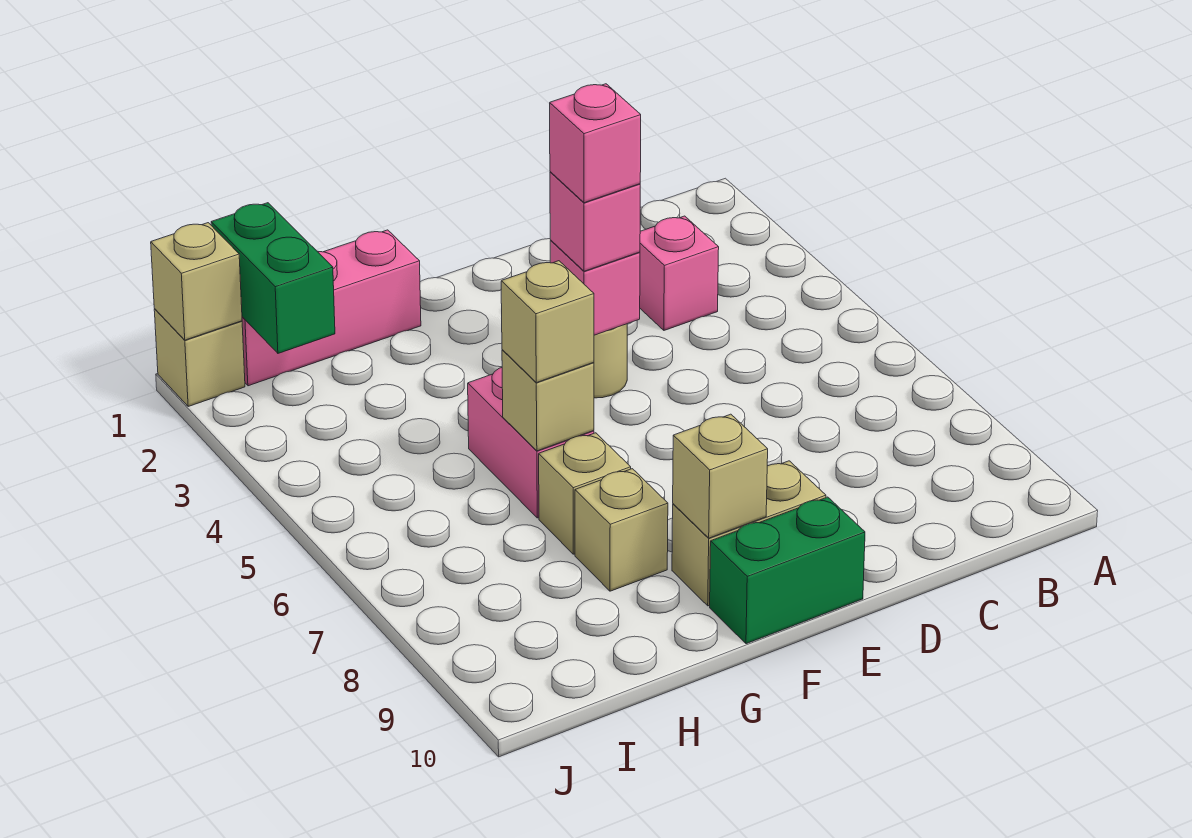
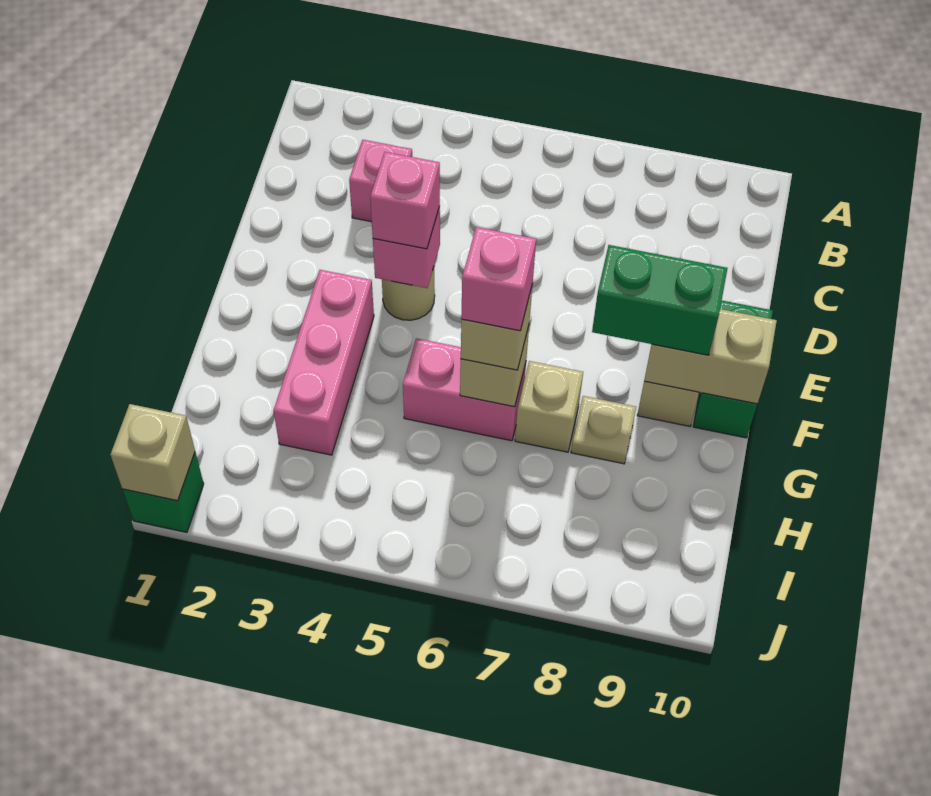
pink brick E4 level 4 -> pink brick G6 level 4
tan brick F9 level 2 -> tan brick F9:F10 level 2
pink brick G1:I1 level 1 -> pink brick F3:H3 level 1
tan brick G8 level 1 -> tan plate G8 level 1
green brick I1:I2 level 2 -> green brick F8:F9 level 3
tan brick J1 level 1 -> green brick J1 level 1

